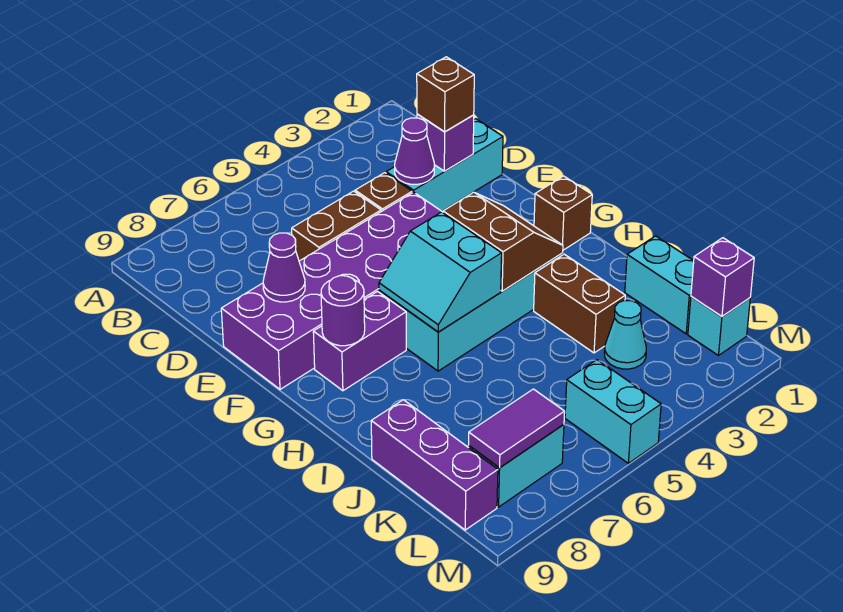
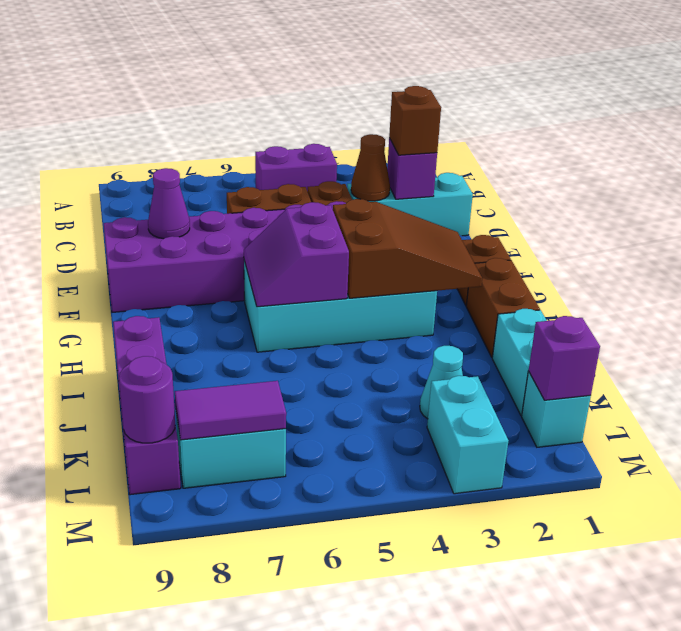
purple cone D3 level 2 -> brown cone D3 level 2
brown slope G3:H4 level 2 top 4 -> brown slope G2:H4 level 2 top 4
cyan slope G5:H6 level 2 top 5 -> purple slope G5:H6 level 2 top 5
purple brick G7:G8 level 1 -> purple brick B4:B5 level 1
purple round brick G8 level 2 -> purple round brick L9 level 2
brown brick I3:J3 level 1 -> brown brick H1:I1 level 1
purple brick J9:L9 level 1 -> purple brick I9:L9 level 1
cyan brick L5:M5 level 1 -> cyan brick L3:M3 level 1

